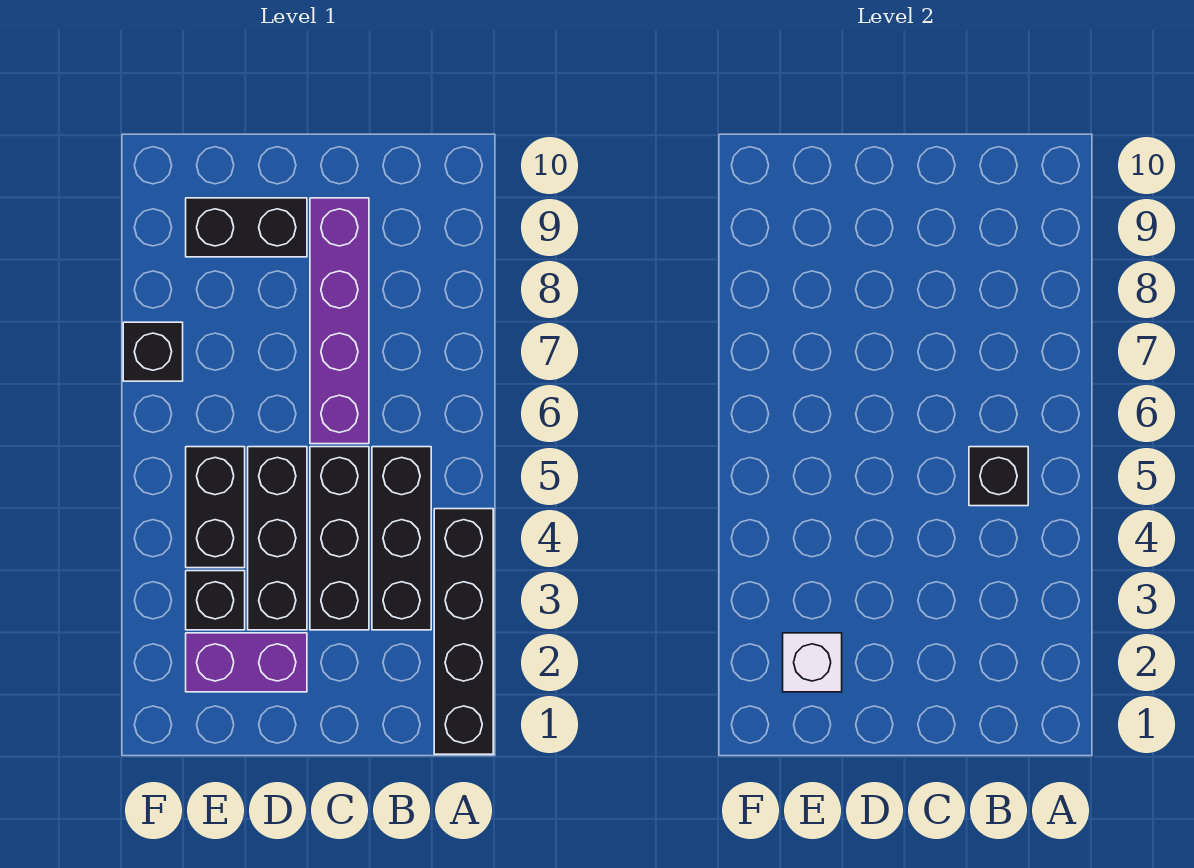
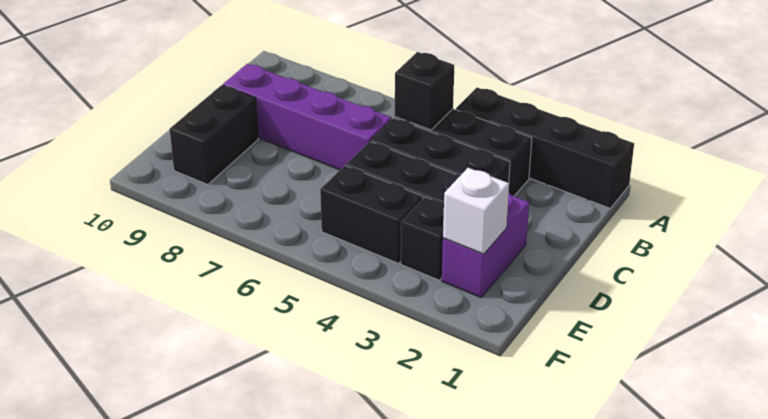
black brick F7 level 1 -> none

